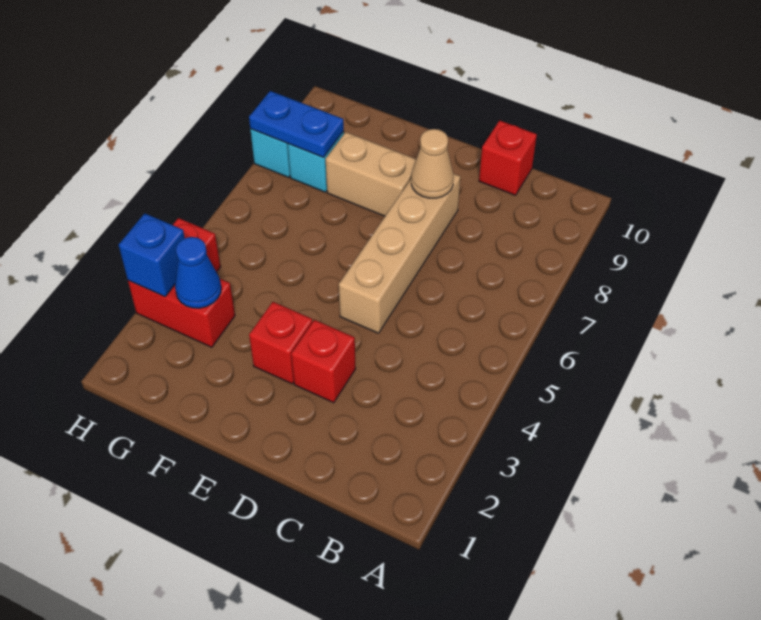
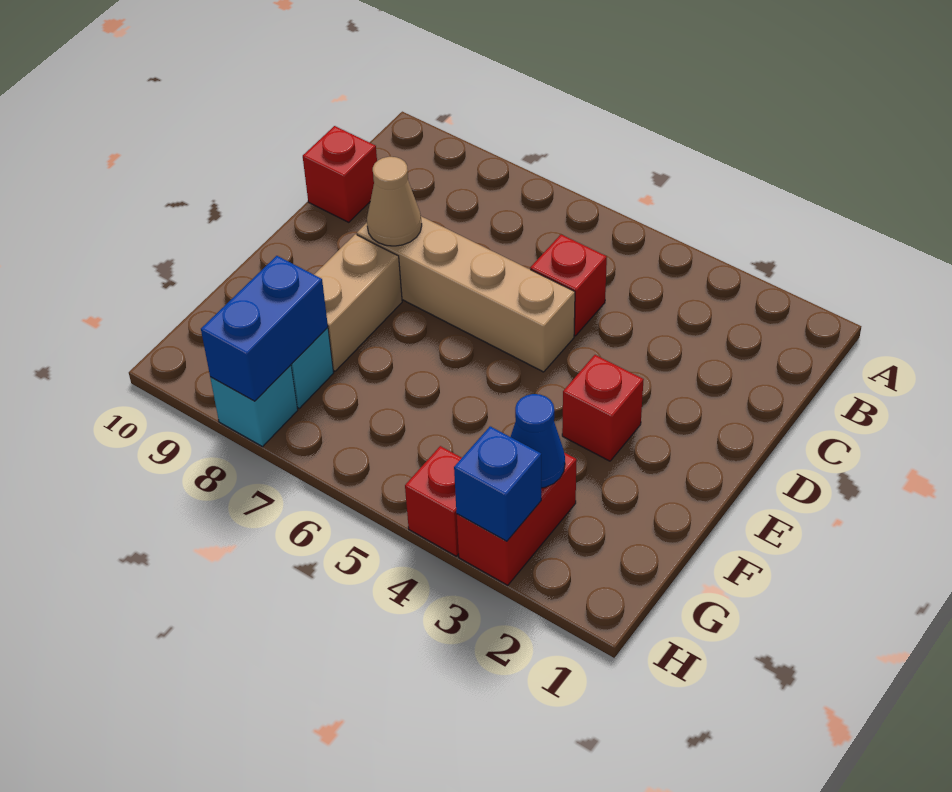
red brick D3 level 1 -> red brick C5 level 1
blue plate G8:H8 level 2 -> blue brick G8:H8 level 2

